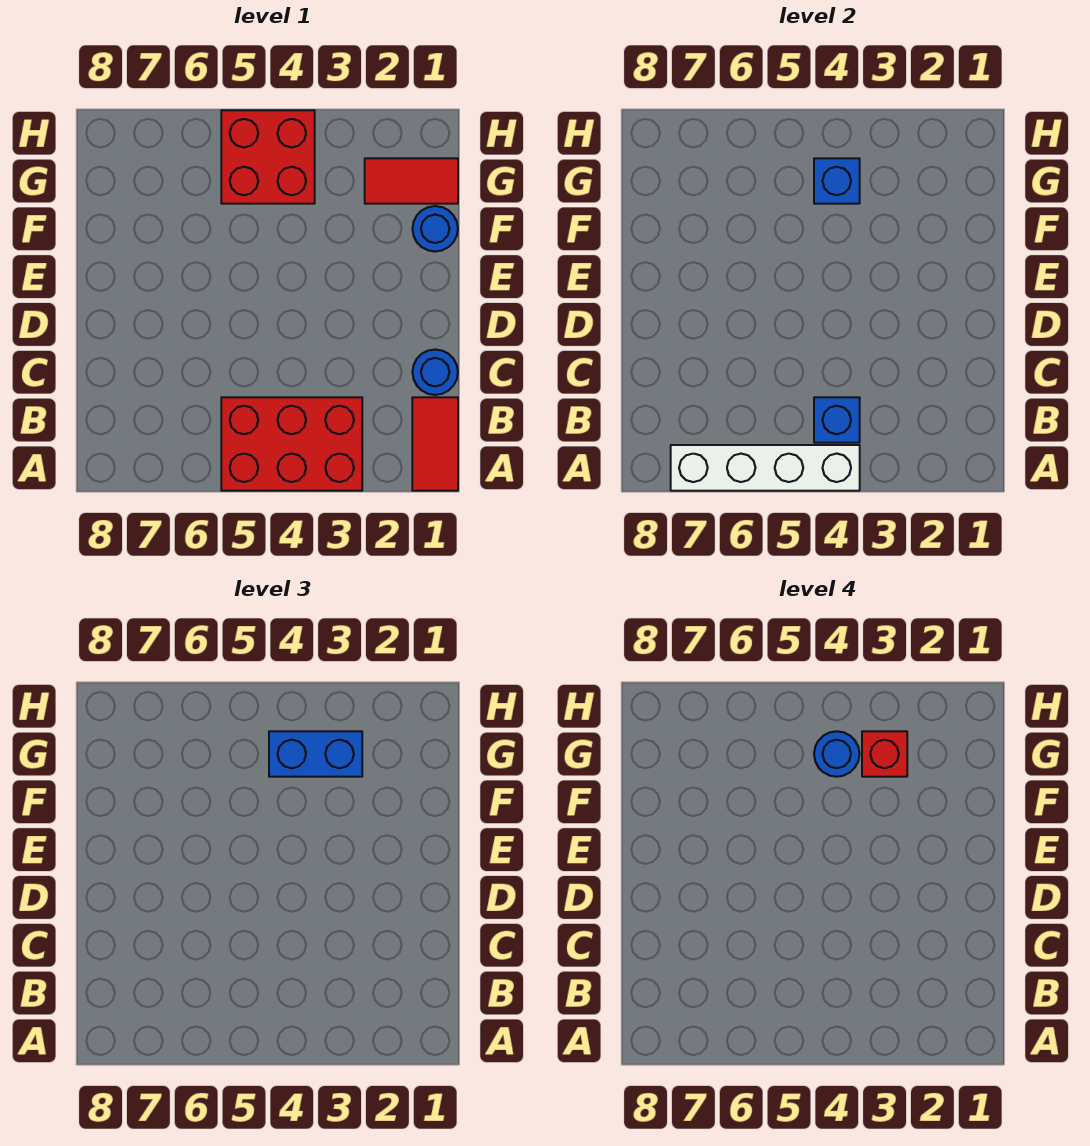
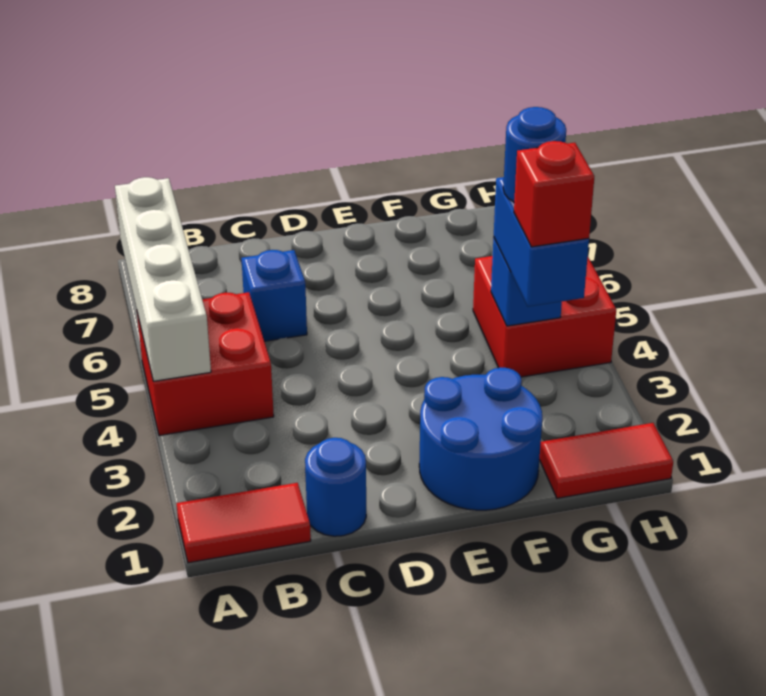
red brick A3:B5 level 1 -> red brick A4:B5 level 1
blue brick B4 level 2 -> blue brick C6 level 1
blue round brick F1 level 1 -> blue round brick E1:F2 level 1
red tile G1:G2 level 1 -> red tile G1:H1 level 1

